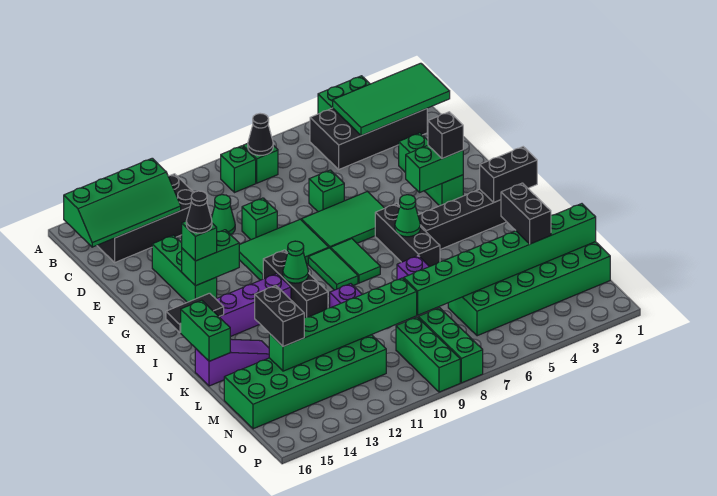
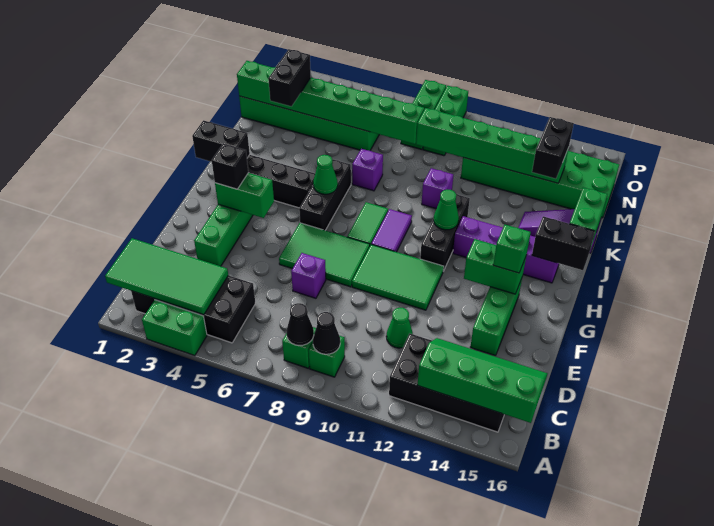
green brick E7 level 1 -> purple brick E7 level 1
green brick E10 level 1 -> none
black cone G14 level 4 -> black cone B9 level 2
green tile H9:I9 level 1 -> purple tile H9:I9 level 1
black tile I15:I16 level 2 -> black brick I15:I16 level 2

